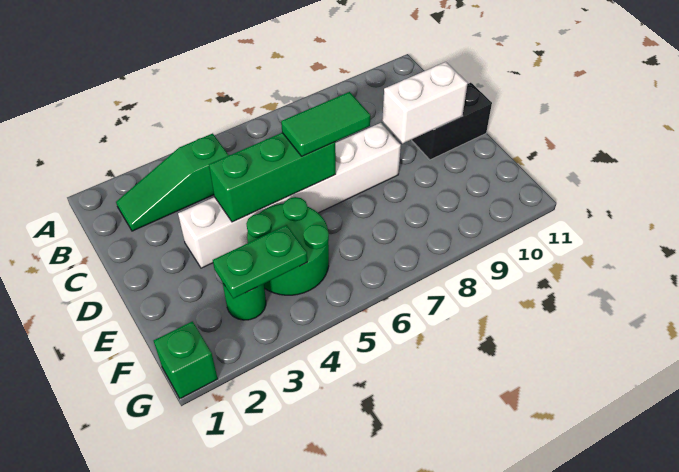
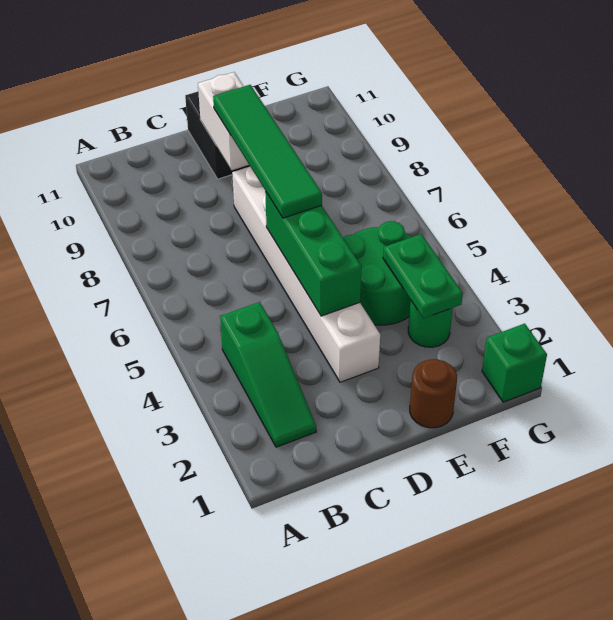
green tile D6:D7 level 3 -> green tile D6:D9 level 3
none -> brown round brick E1 level 1

